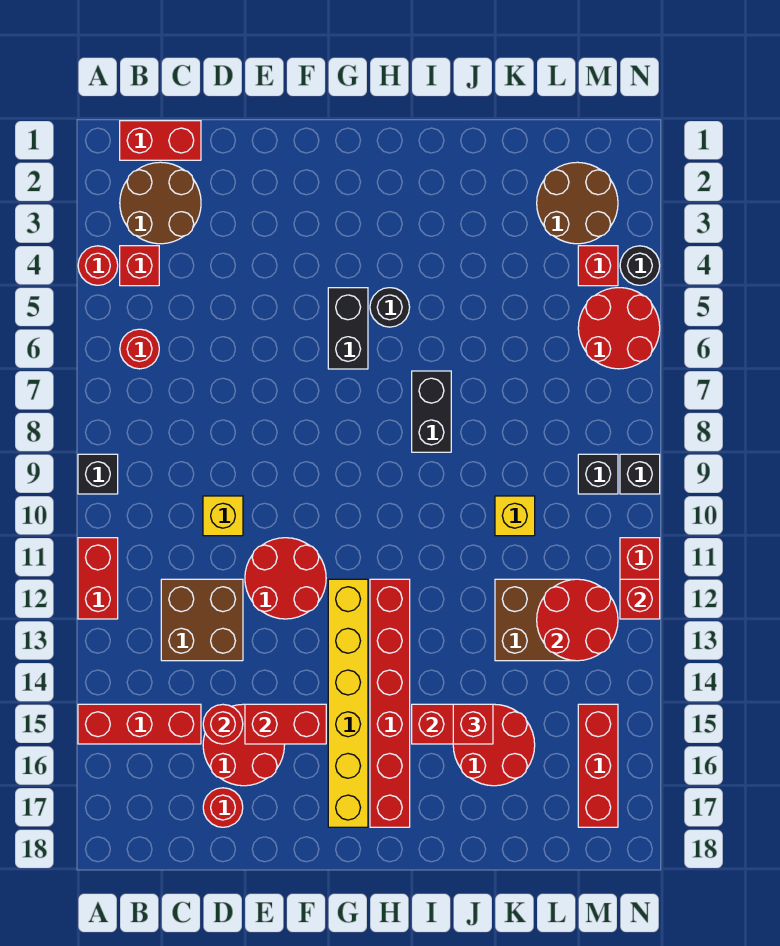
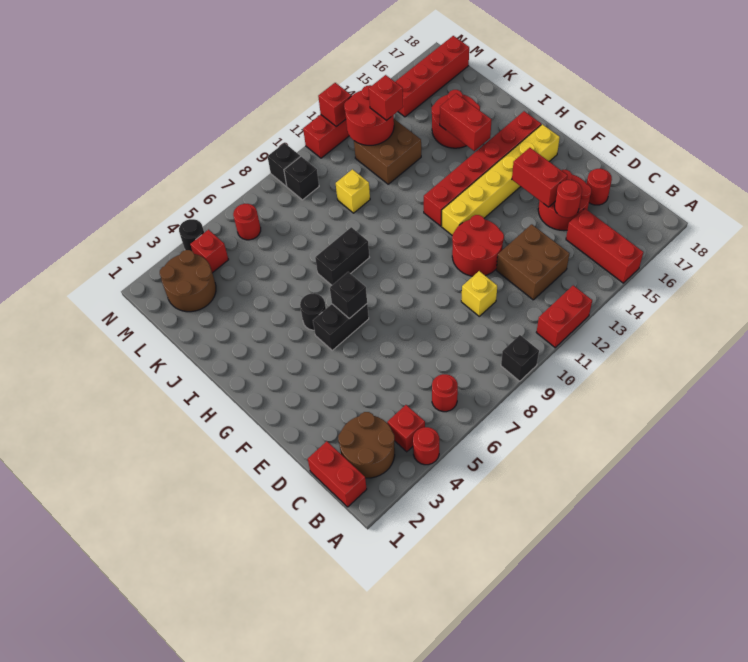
none -> black brick G6 level 2
red brick J15 level 3 -> red brick L13 level 3
red round brick M5:N6 level 1 -> red round brick M6 level 1
red brick M15:M17 level 1 -> red brick M15:M18 level 1

